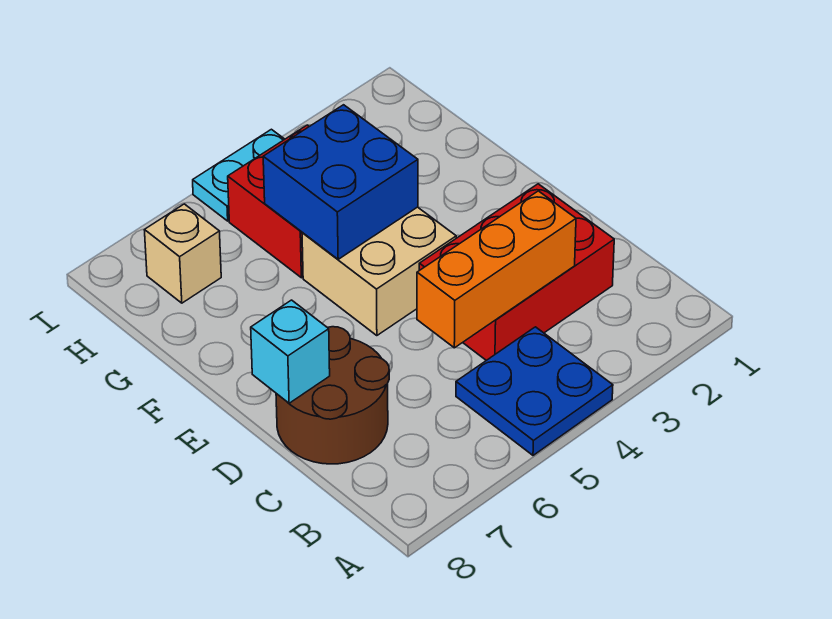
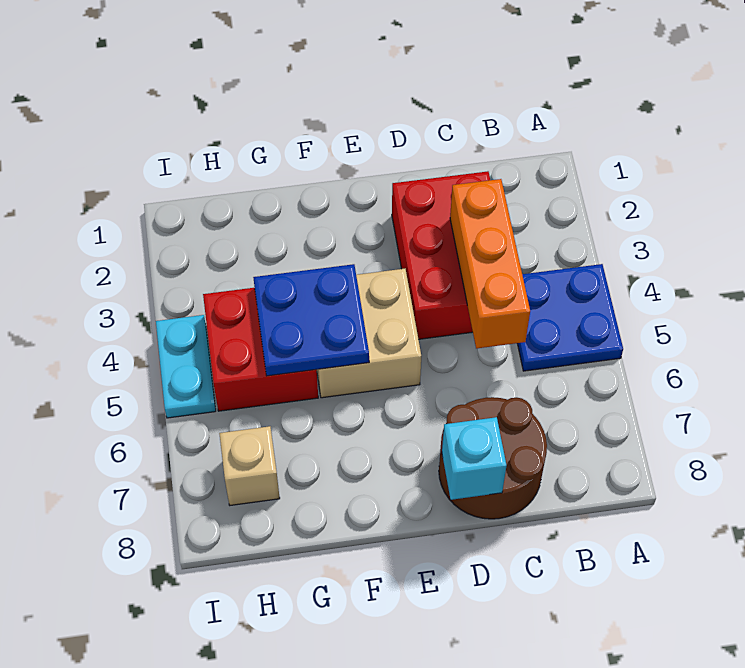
blue brick F4:G5 level 2 -> blue plate F4:G5 level 2

